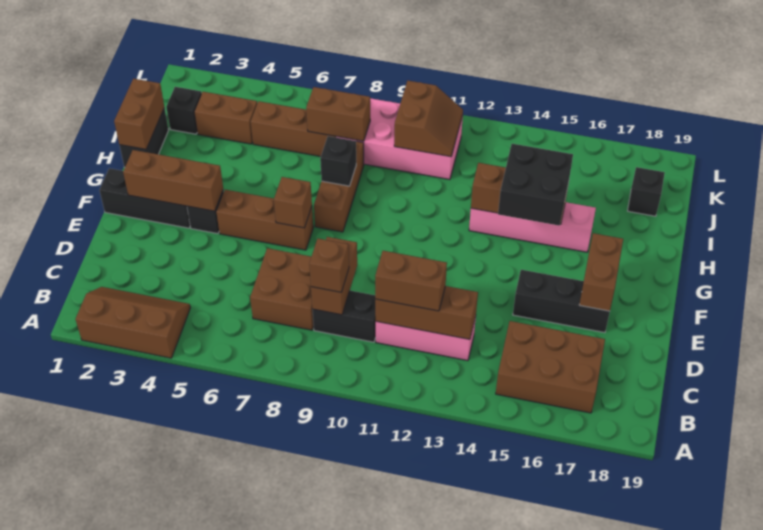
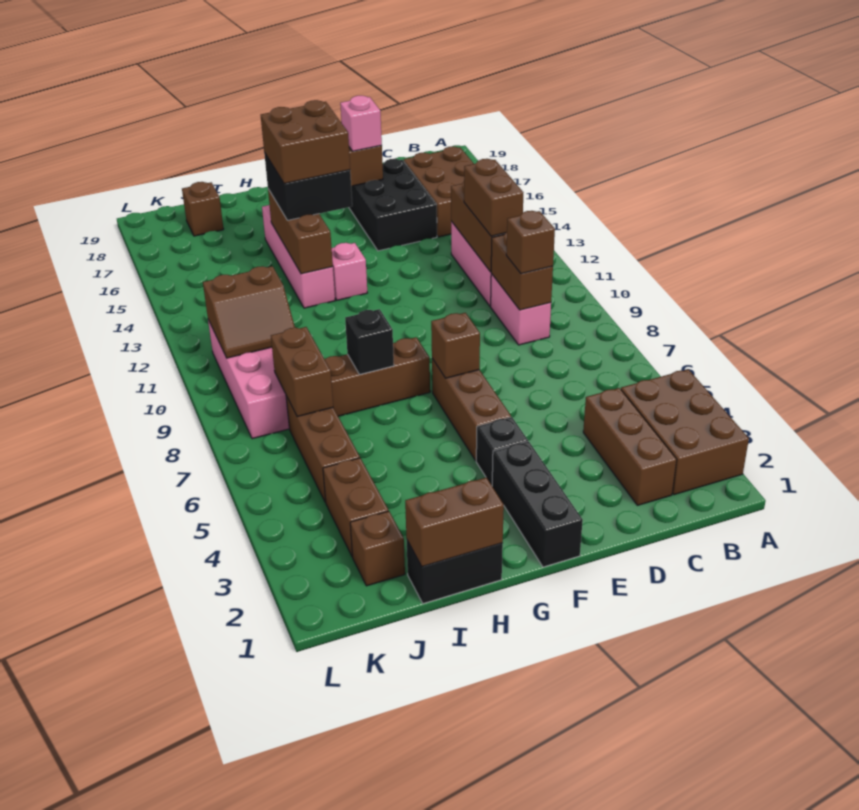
brown slope A2:B4 level 1 top A -> brown brick A2:B4 level 1
brown brick C7:D8 level 1 -> brown brick G14:H15 level 4
black brick C9:C10 level 1 -> pink brick C9:C10 level 1
brown brick C9:D9 level 2 -> brown brick C9:C10 level 2
black brick E15:E17 level 1 -> black brick D15:E17 level 1
none -> pink brick E17 level 3
brown brick F2:F4 level 2 -> brown brick C2:C4 level 1
none -> pink brick G13 level 1
black brick J2 level 1 -> brown brick J2 level 1
brown slope J10:K11 level 2 top 10 -> brown slope J10:K11 level 2 top 11
black brick J18 level 1 -> brown brick J18 level 1

